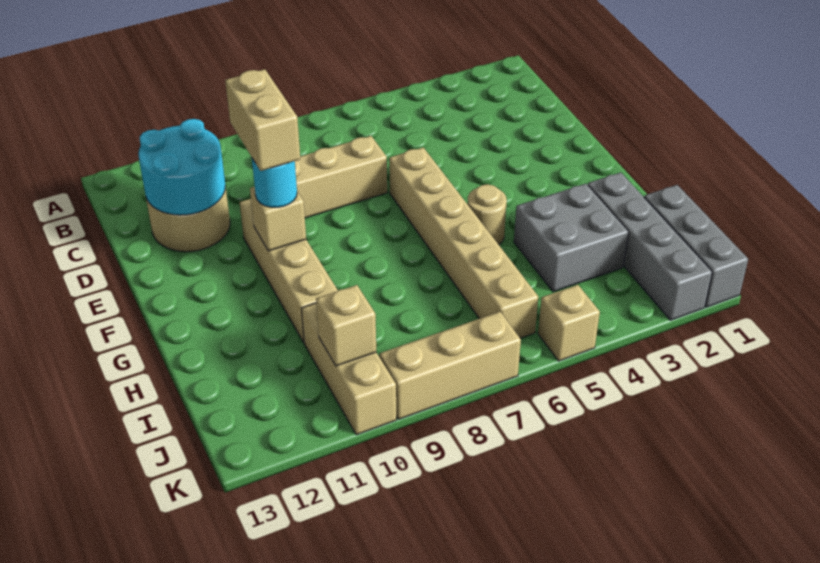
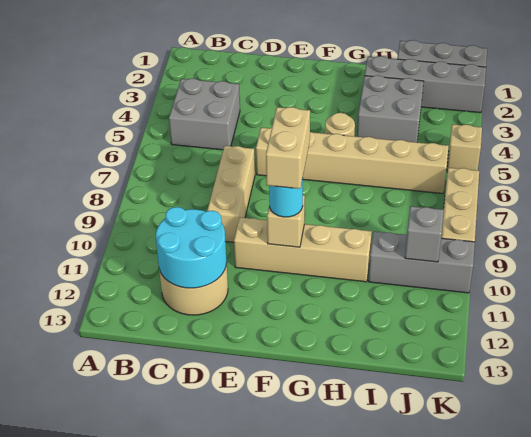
none -> grey brick B4:C5 level 1
tan brick E10:F10 level 4 -> tan brick F9:F10 level 4
tan brick I10:K10 level 1 -> grey brick I10:K10 level 1
tan brick J10 level 2 -> grey brick J10 level 2

